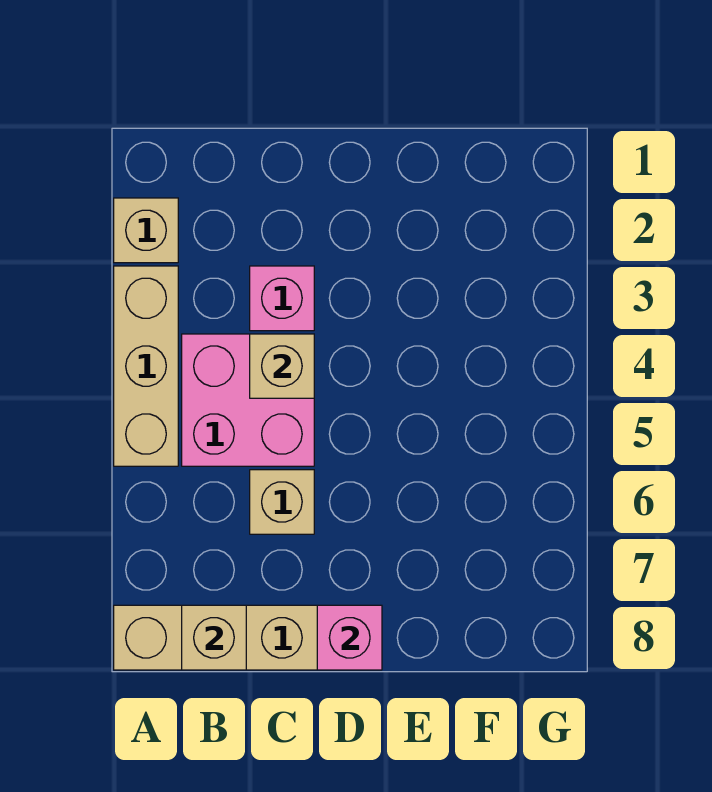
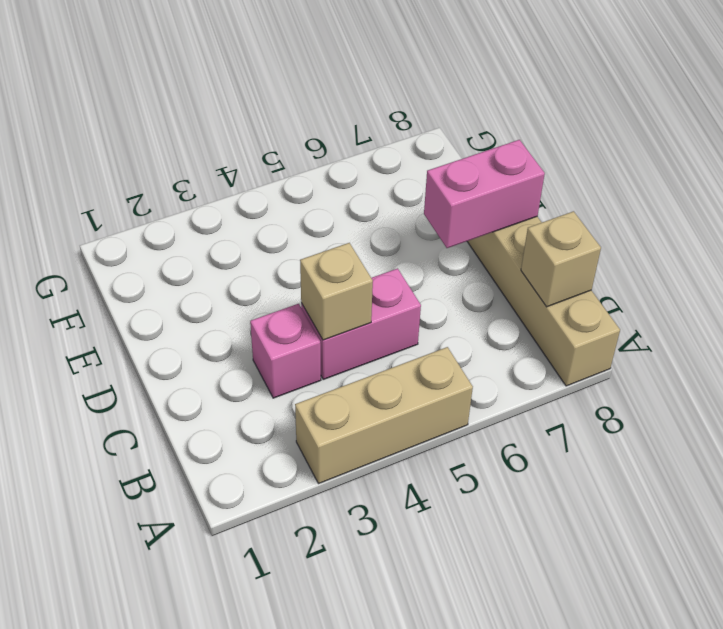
tan brick A2 level 1 -> none
pink brick B4:C5 level 1 -> pink brick C4:C5 level 1
tan brick C6 level 1 -> none
pink brick D8 level 2 -> pink brick D7:D8 level 2

